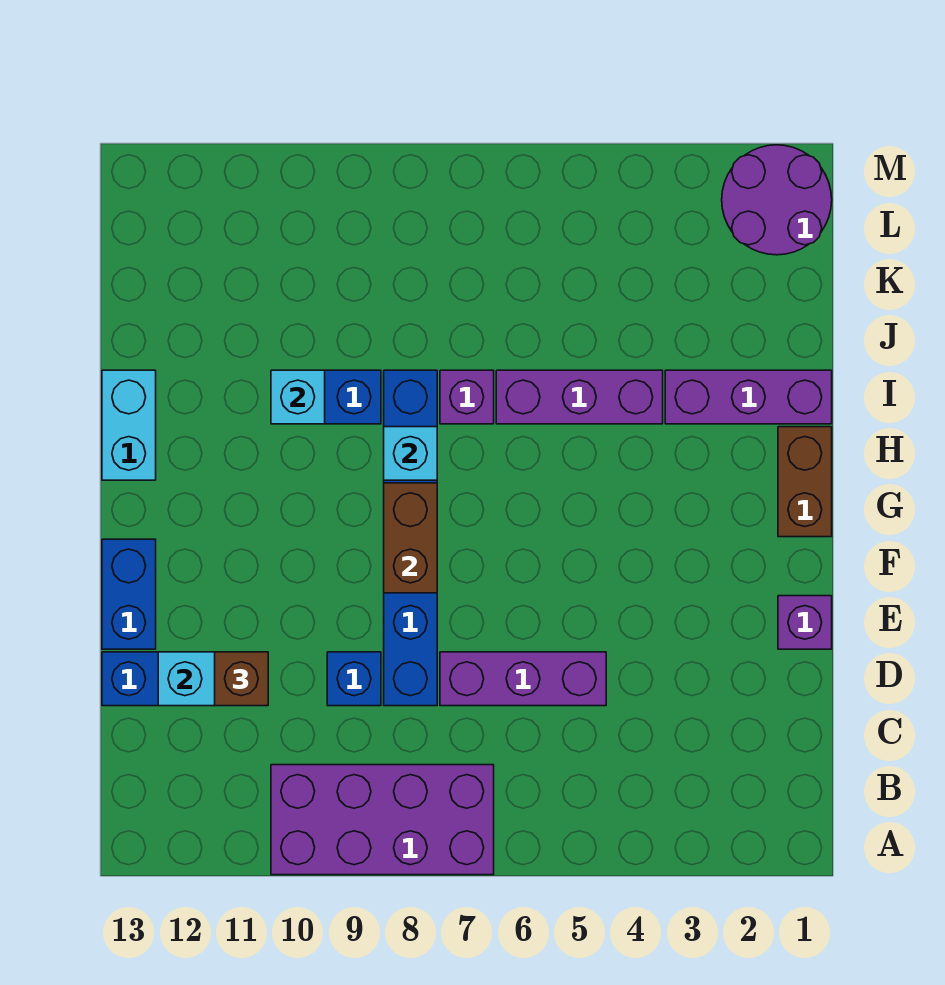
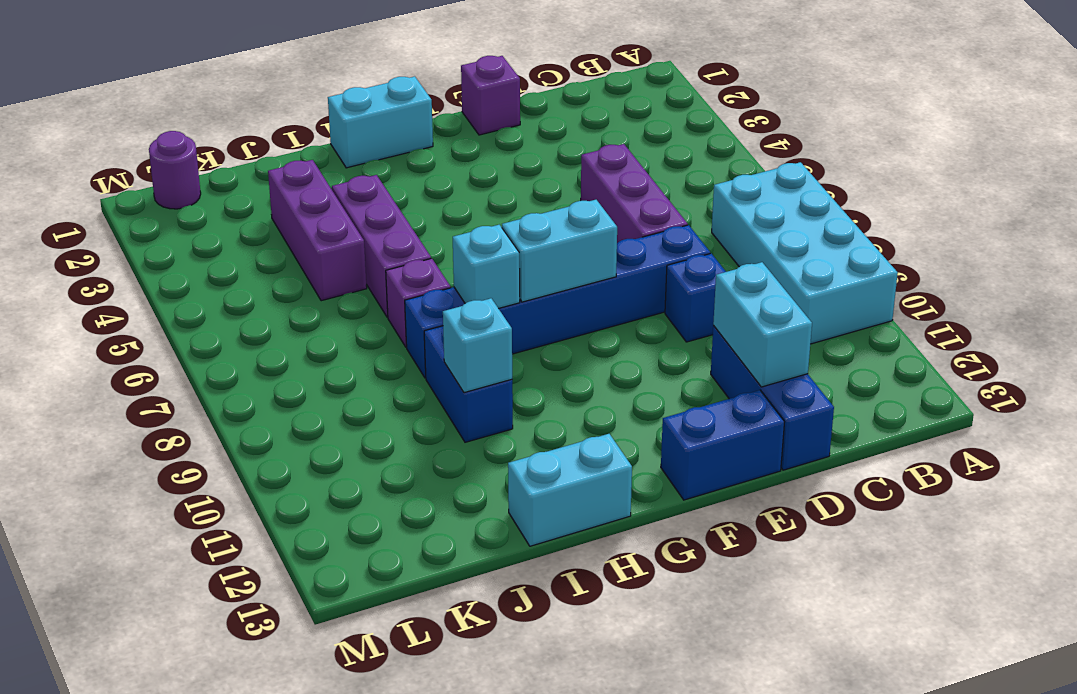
purple brick A7:B10 level 1 -> cyan brick A7:B10 level 1
brown brick D11 level 3 -> none
brown brick F8:G8 level 2 -> cyan brick F8:G8 level 2
brown brick G1:H1 level 1 -> cyan brick G1:H1 level 1
purple brick I1:I3 level 1 -> purple brick J3:J5 level 1
purple round brick L1:M2 level 1 -> purple round brick L1 level 1

